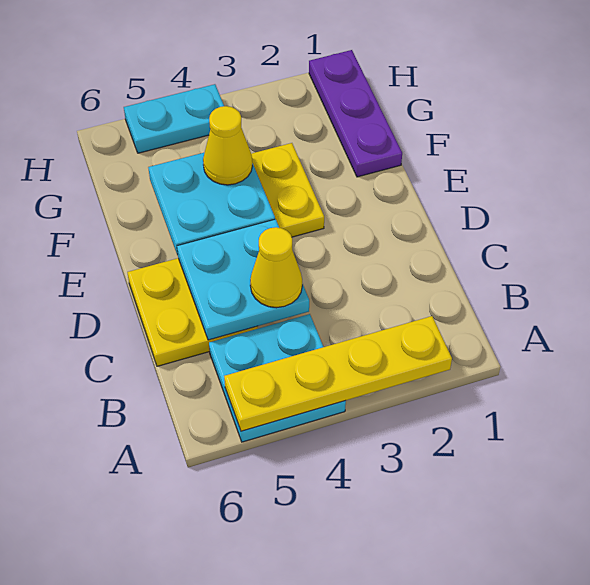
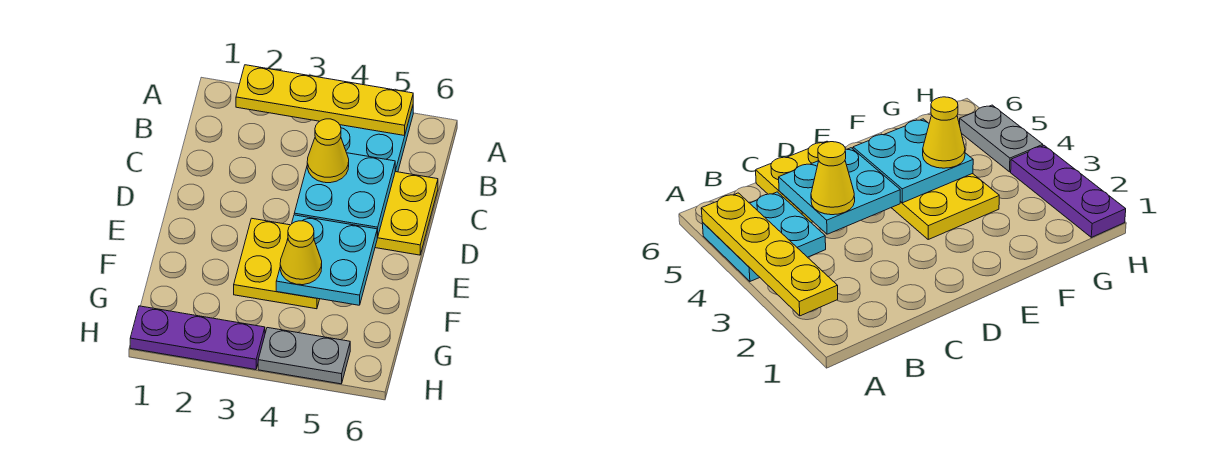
purple plate F1:H1 level 1 -> purple plate H1:H3 level 1
cyan plate H4:H5 level 1 -> grey plate H4:H5 level 1

